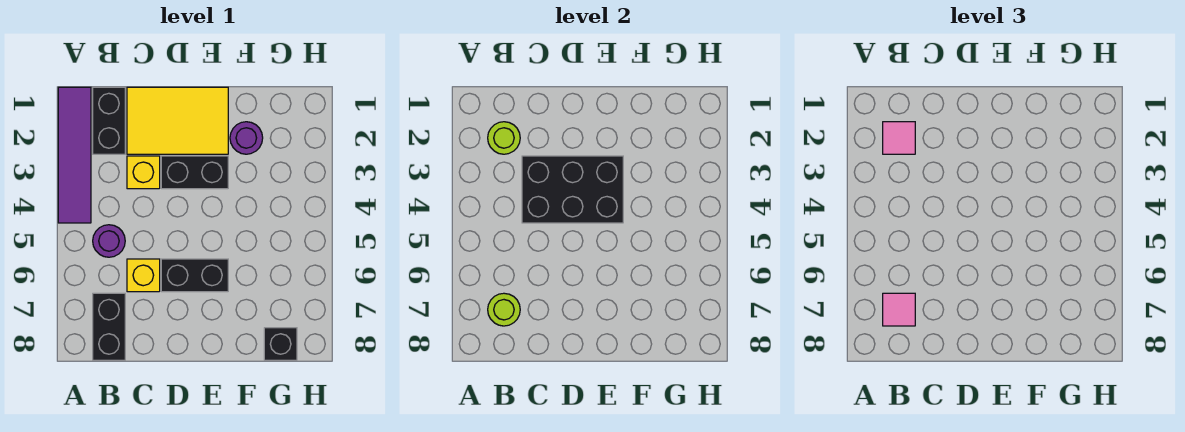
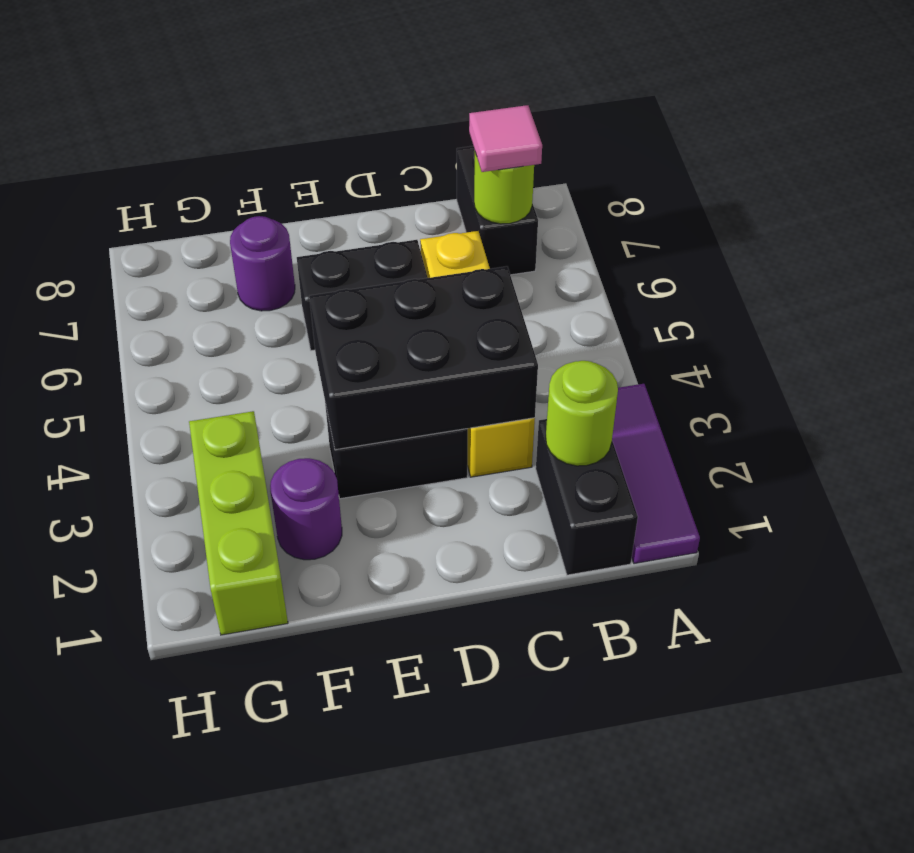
purple tile A1:A4 level 1 -> purple tile A1:A3 level 1
pink tile B2 level 3 -> none
purple round brick B5 level 1 -> purple round brick F7 level 1
yellow tile C1:E2 level 1 -> none
none -> lime brick G1:G3 level 1
black brick G8 level 1 -> none

